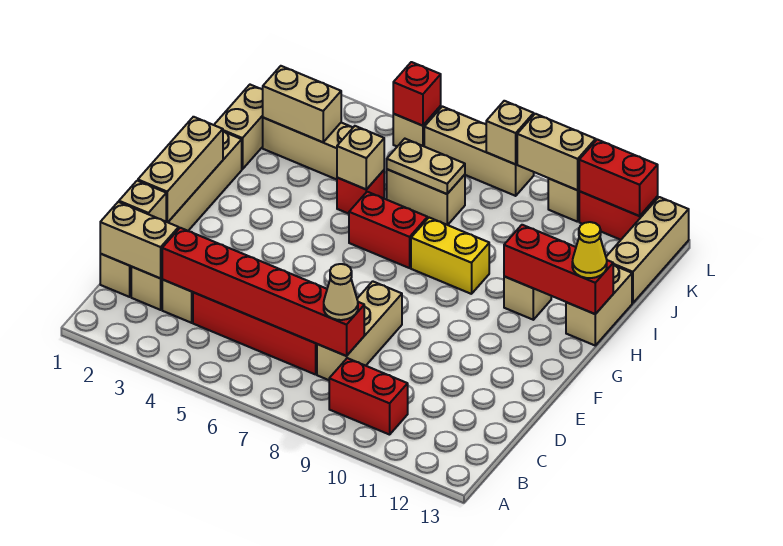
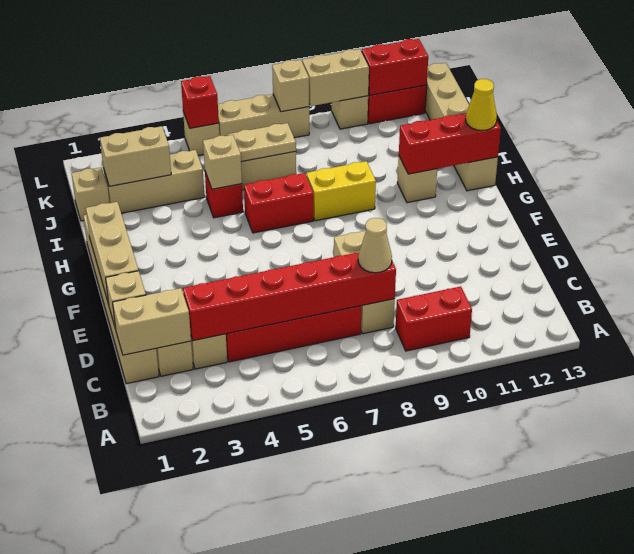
tan brick I1:J1 level 1 -> tan brick J1 level 1

